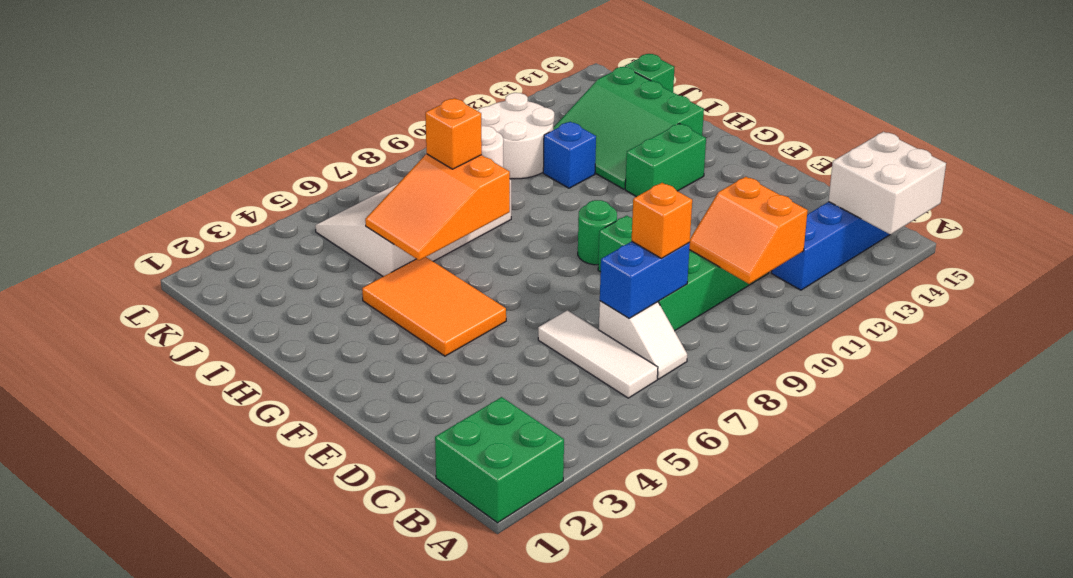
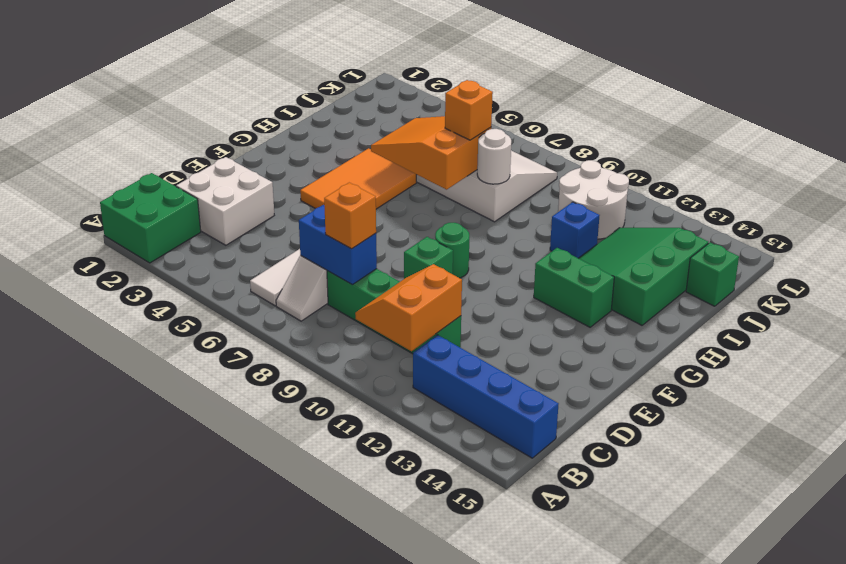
white brick A14:B15 level 2 -> white brick C2:D3 level 1

